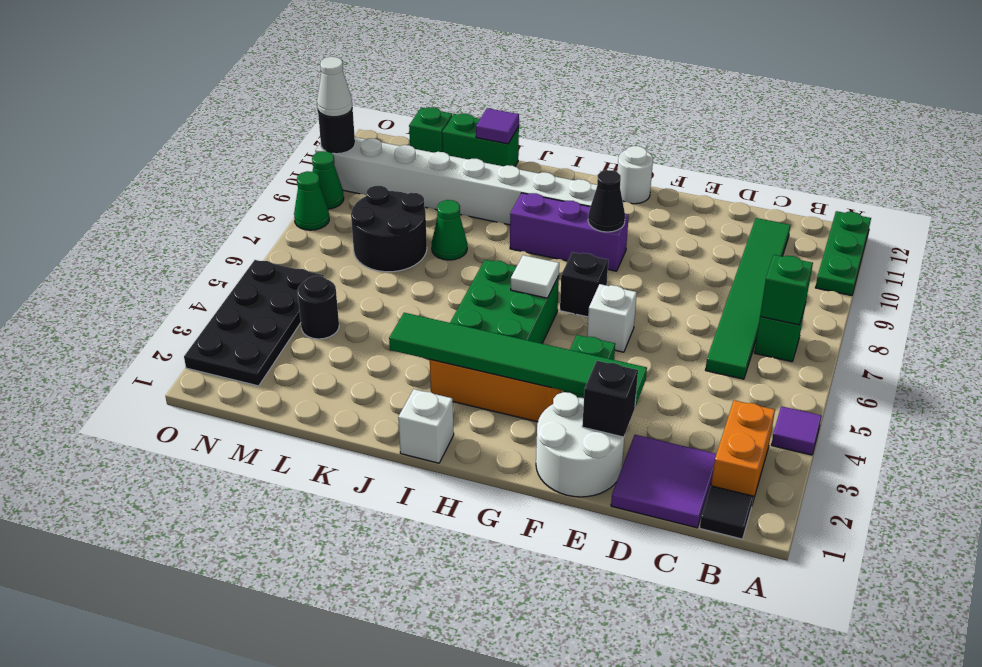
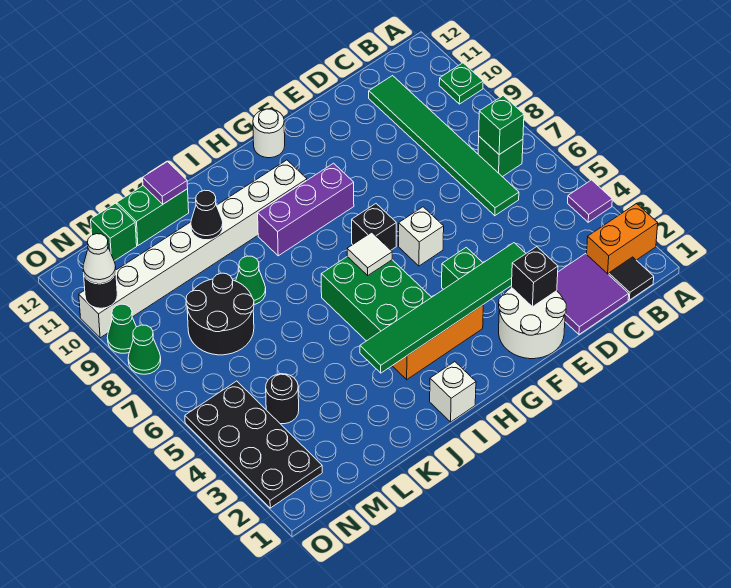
green plate A10:A12 level 1 -> green plate A10 level 1
orange brick B2:B3 level 1 -> orange brick A2:B2 level 1
black cone G9 level 2 -> black cone K10 level 2

